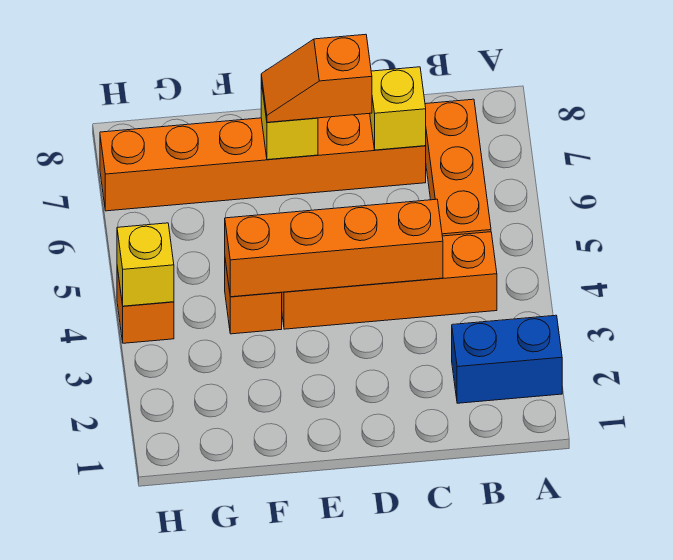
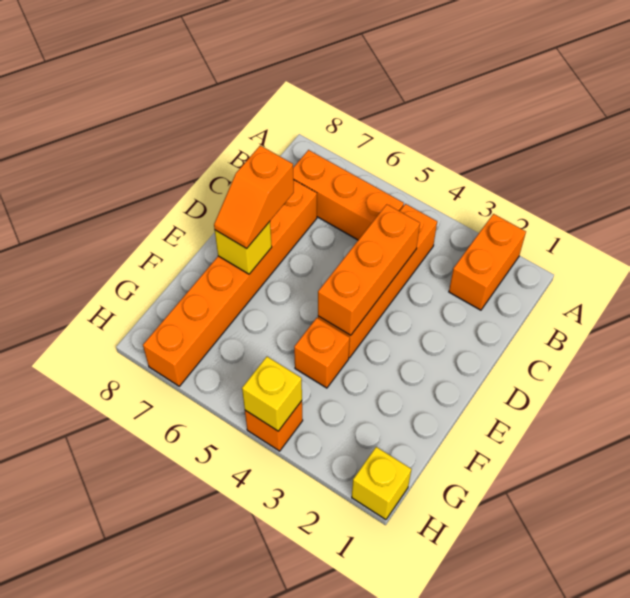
blue brick A2:B2 level 1 -> orange brick A2:B2 level 1
orange brick C4:F4 level 2 -> orange brick C4:E4 level 2
yellow brick C7 level 2 -> yellow brick H1 level 1

